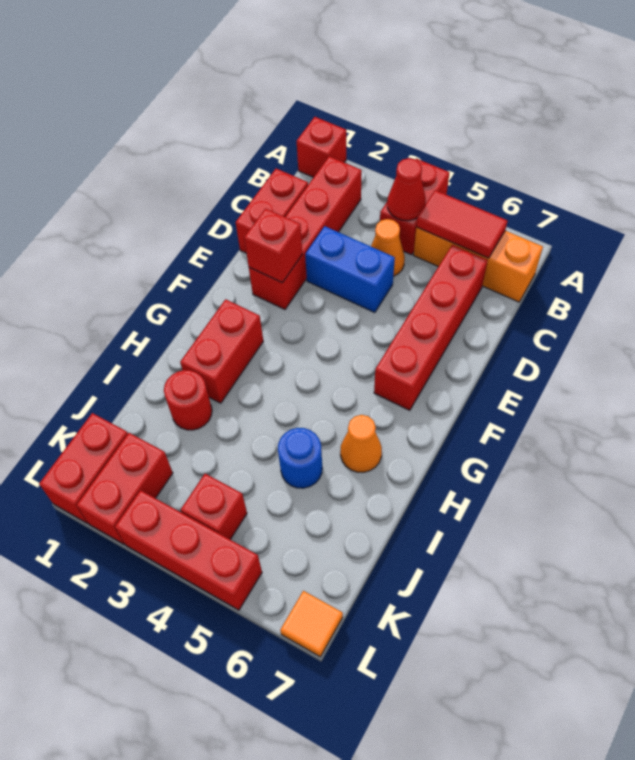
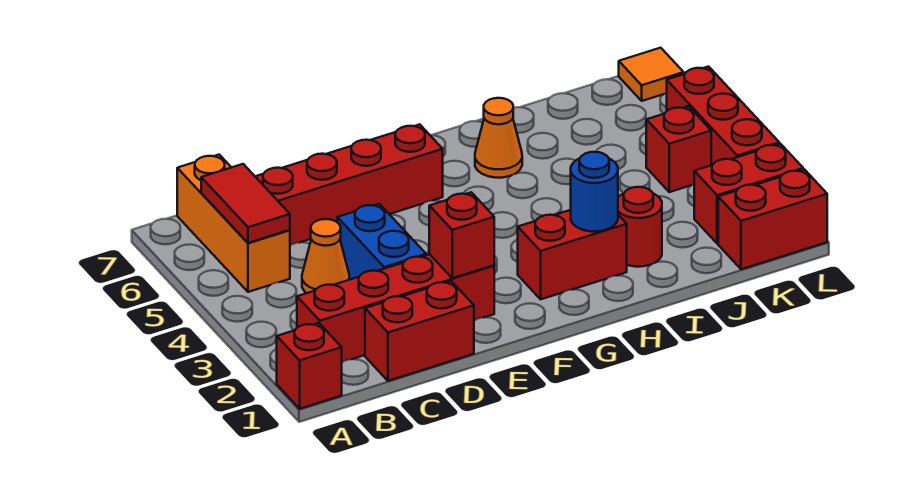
red brick A4:B4 level 1 -> none
red cone B4 level 2 -> none
blue round brick I5 level 1 -> blue round brick H2 level 2

